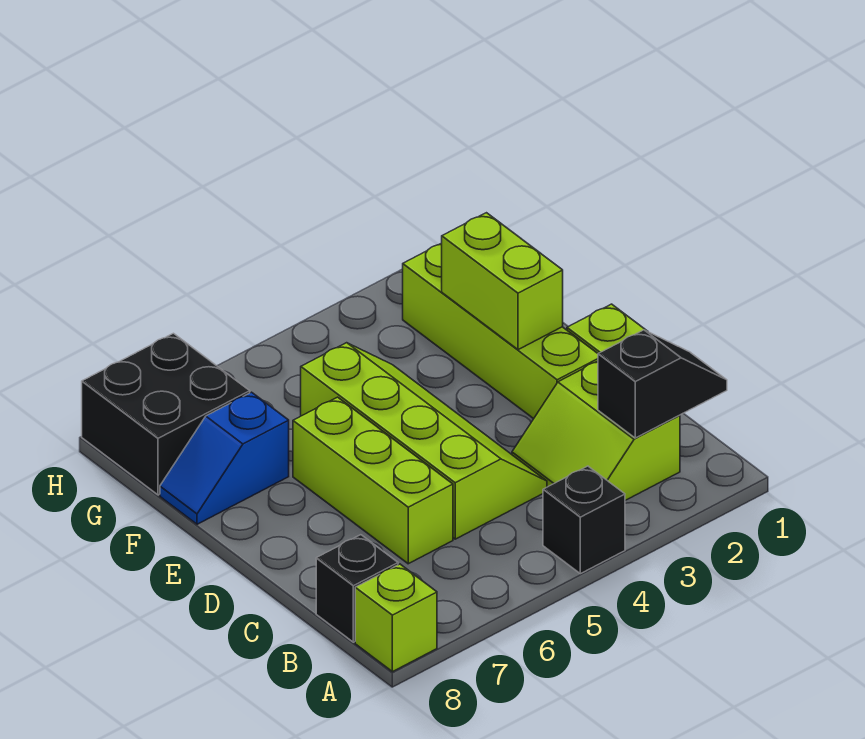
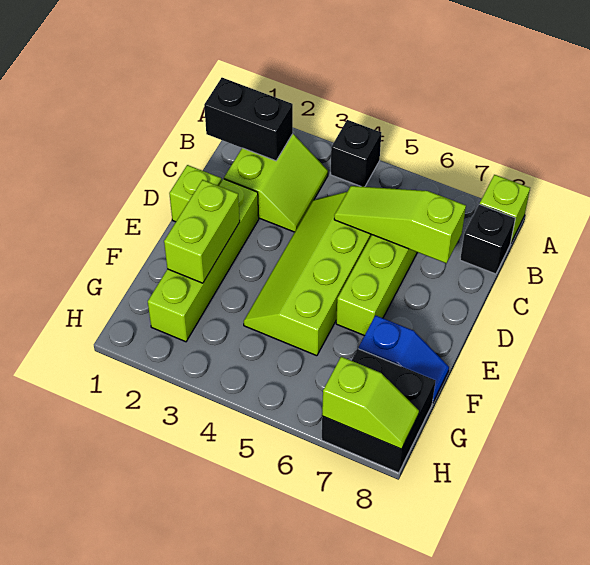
black slope B1:B2 level 2 top 2 -> black brick B1:B2 level 2
none -> lime slope C5:C7 level 2 top 7
none -> lime slope H7:H8 level 2 top 7

